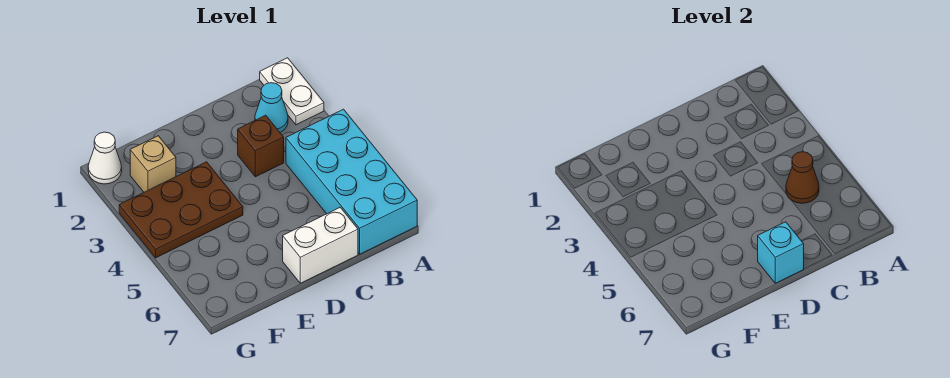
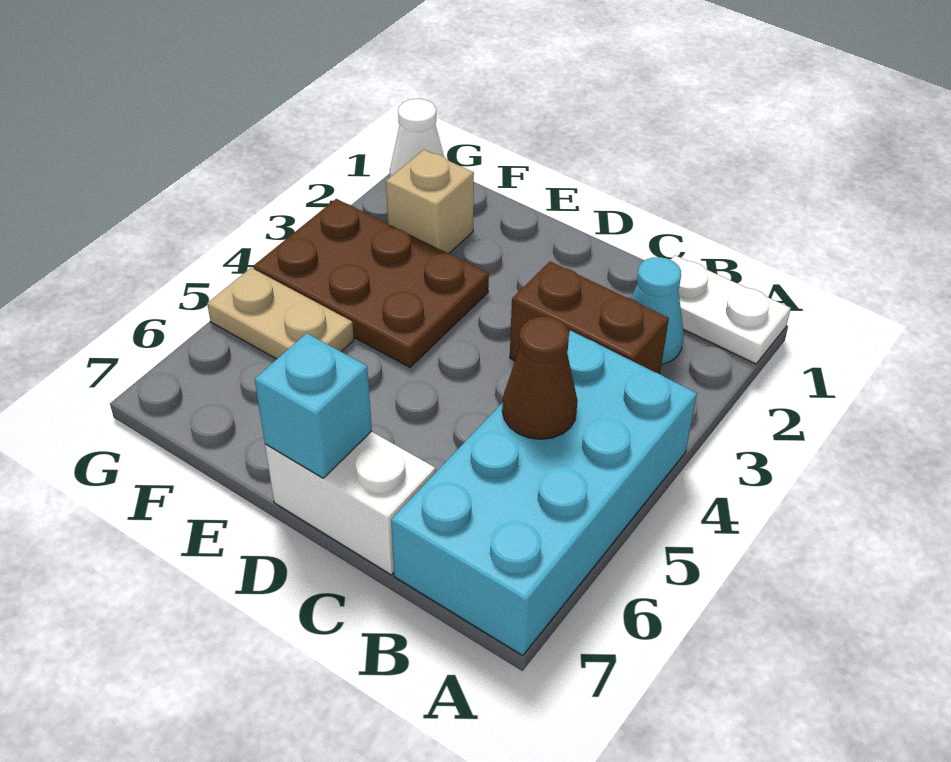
white plate A1:A2 level 1 -> white plate A1:B1 level 1
brown brick C3 level 1 -> brown brick B3:C3 level 1
none -> tan plate F5:G5 level 1

